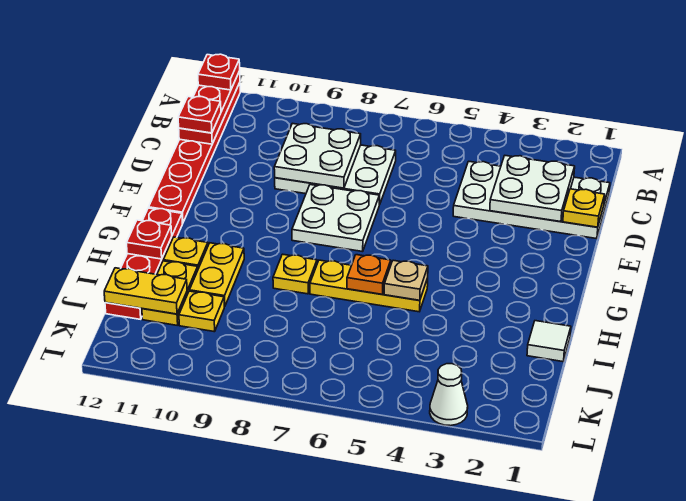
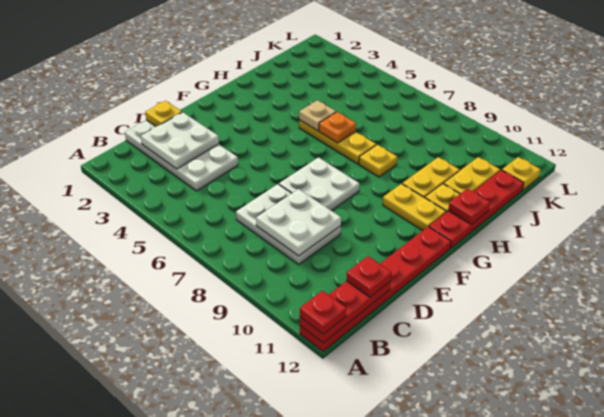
white tile I1 level 1 -> none
yellow plate J10 level 1 -> yellow plate K12 level 1
yellow plate J11:J12 level 2 -> yellow plate G10:G11 level 1
white cone L3 level 1 -> none

